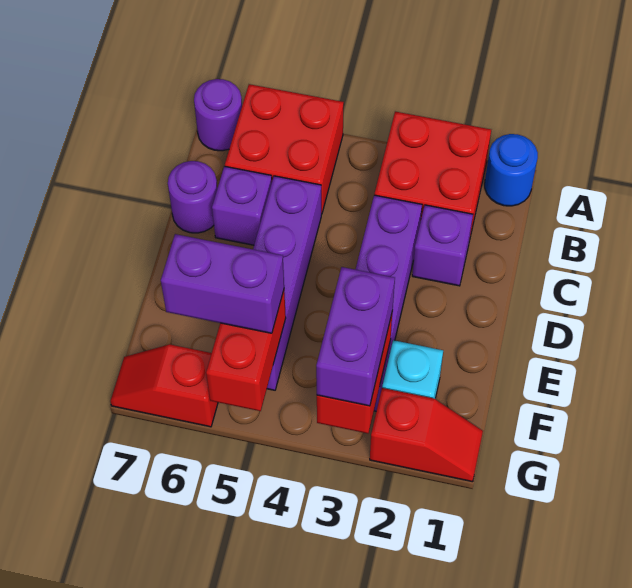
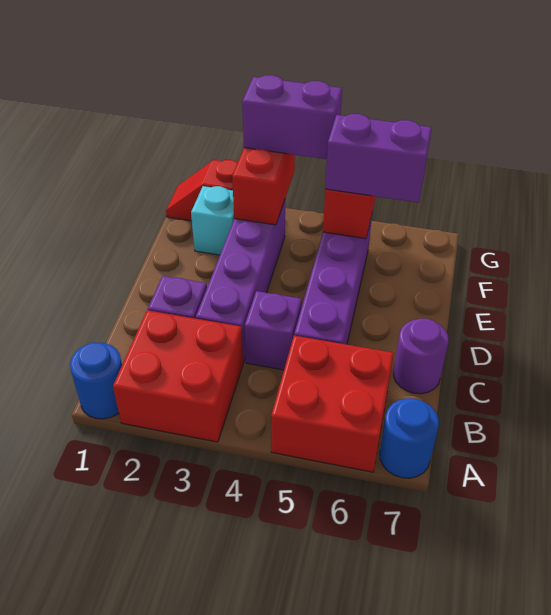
purple round brick A7 level 1 -> blue round brick A7 level 1
purple brick C6 level 1 -> purple brick C4 level 1
purple brick F3:G3 level 3 -> purple brick G3:G4 level 3
red slope G6:G7 level 1 top 6 -> none

